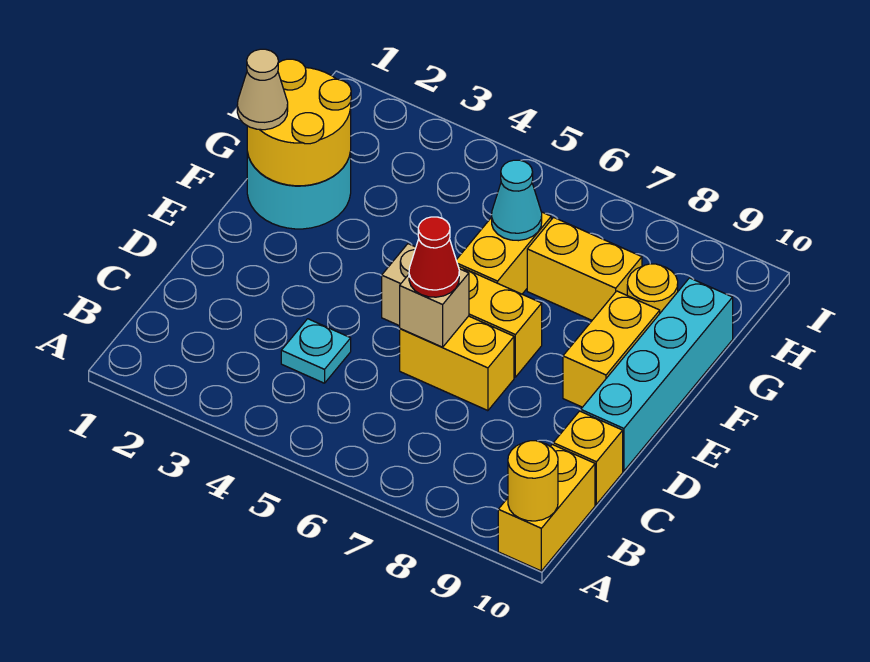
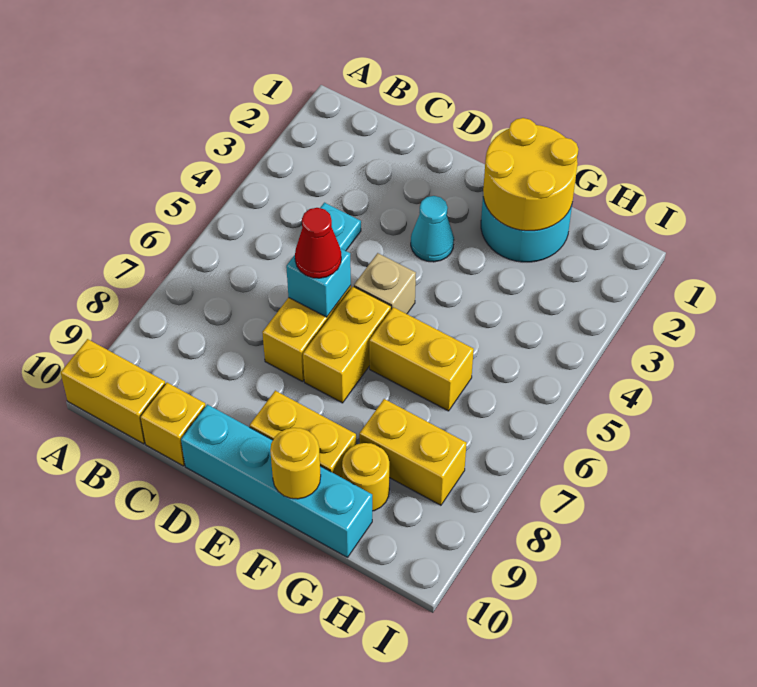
yellow round brick A10 level 2 -> yellow round brick F10 level 2
tan brick D6 level 2 -> cyan brick D6 level 2
tan cone F1 level 3 -> none
cyan cone G6 level 2 -> cyan cone E3 level 1
yellow brick G7:G8 level 1 -> yellow brick G8:H8 level 1

